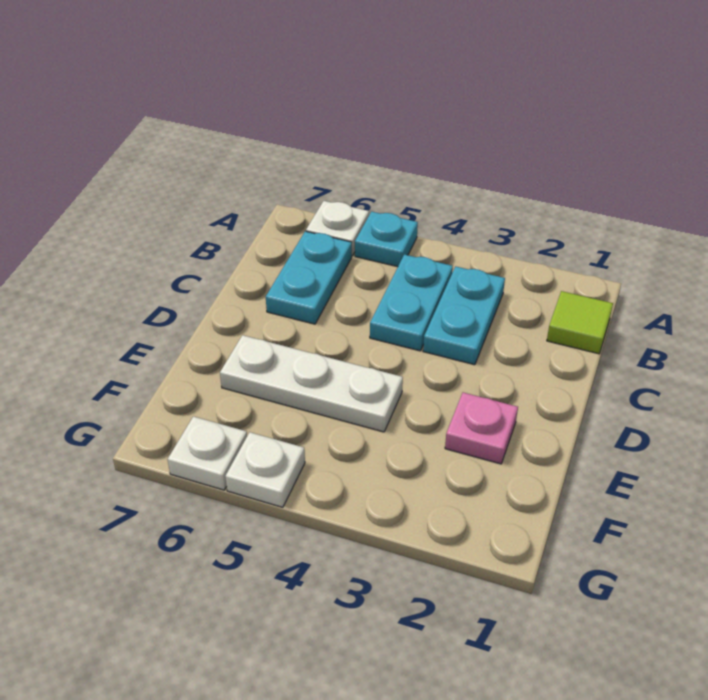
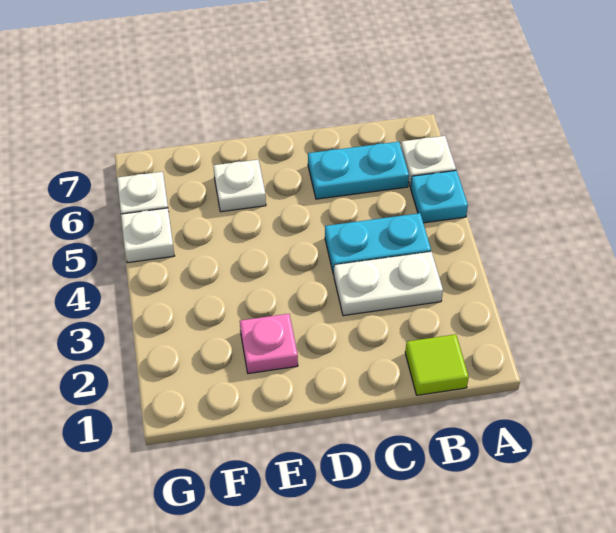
cyan plate B3:C3 level 1 -> white plate B3:C3 level 1
white plate E4:E6 level 1 -> white plate E6 level 1

